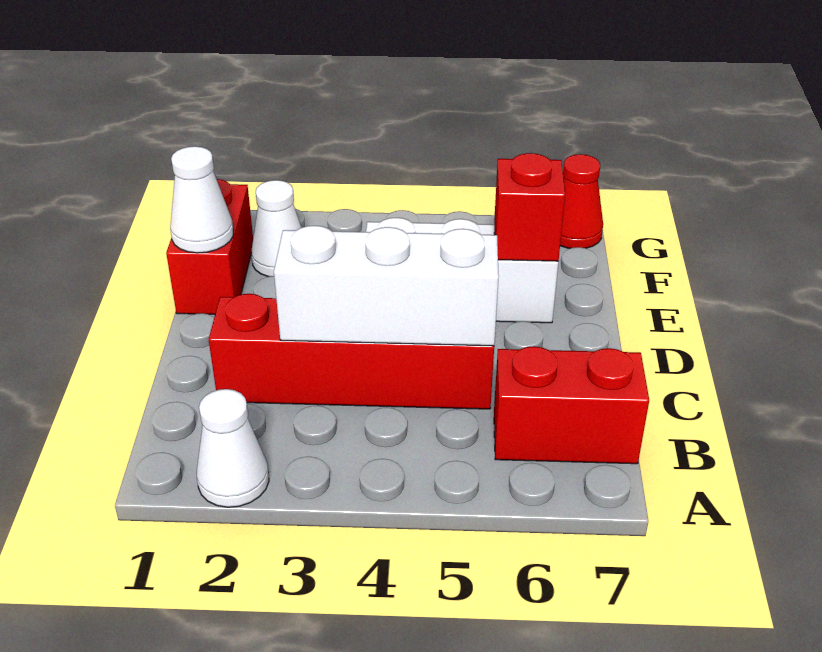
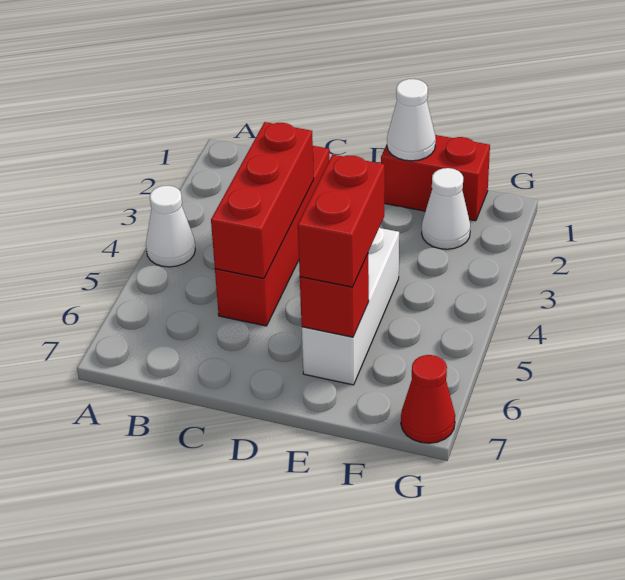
white cone A2 level 1 -> white cone A4 level 1
red brick B6:B7 level 1 -> red brick E5:E6 level 3
white brick C3:C5 level 2 -> red brick C3:C5 level 2

